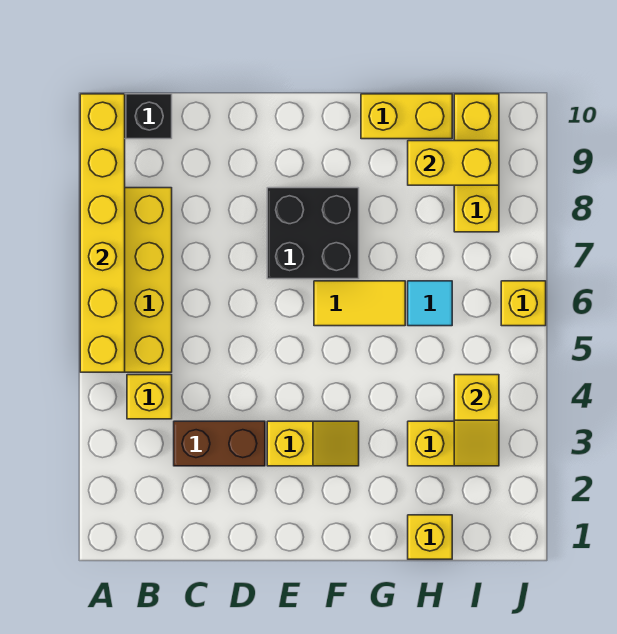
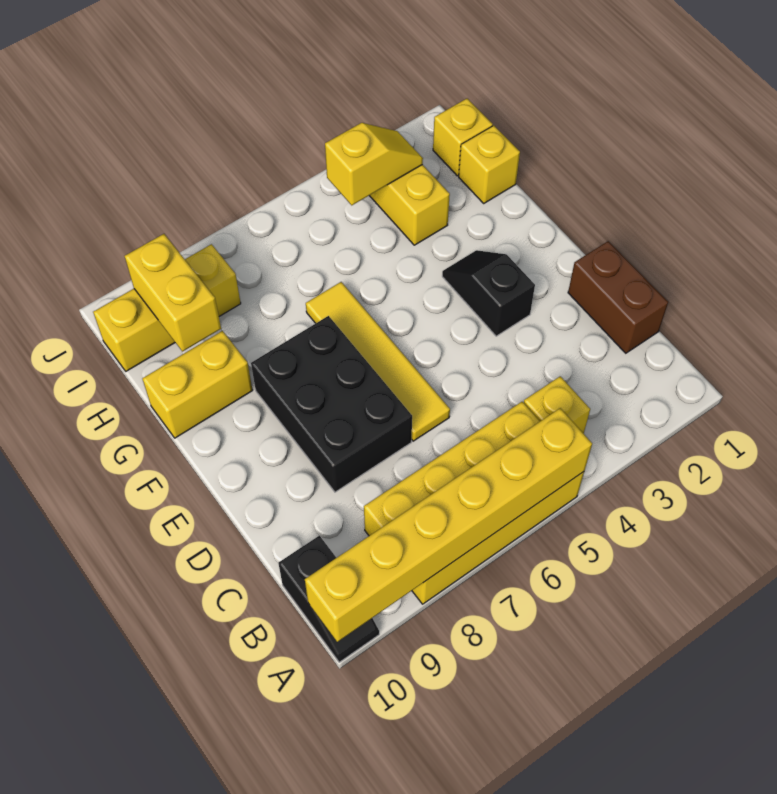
brown brick C3:D3 level 1 -> brown brick C1:D1 level 1
yellow slope E3:F3 level 1 top E -> black slope E3:F3 level 1 top E
black brick E7:F8 level 1 -> black brick D7:F8 level 1
yellow tile F6:G6 level 1 -> yellow tile D6:G6 level 1
yellow brick G10:H10 level 1 -> yellow brick G9:G10 level 1
cyan tile H6 level 1 -> none
yellow brick J6 level 1 -> yellow brick I1 level 1

